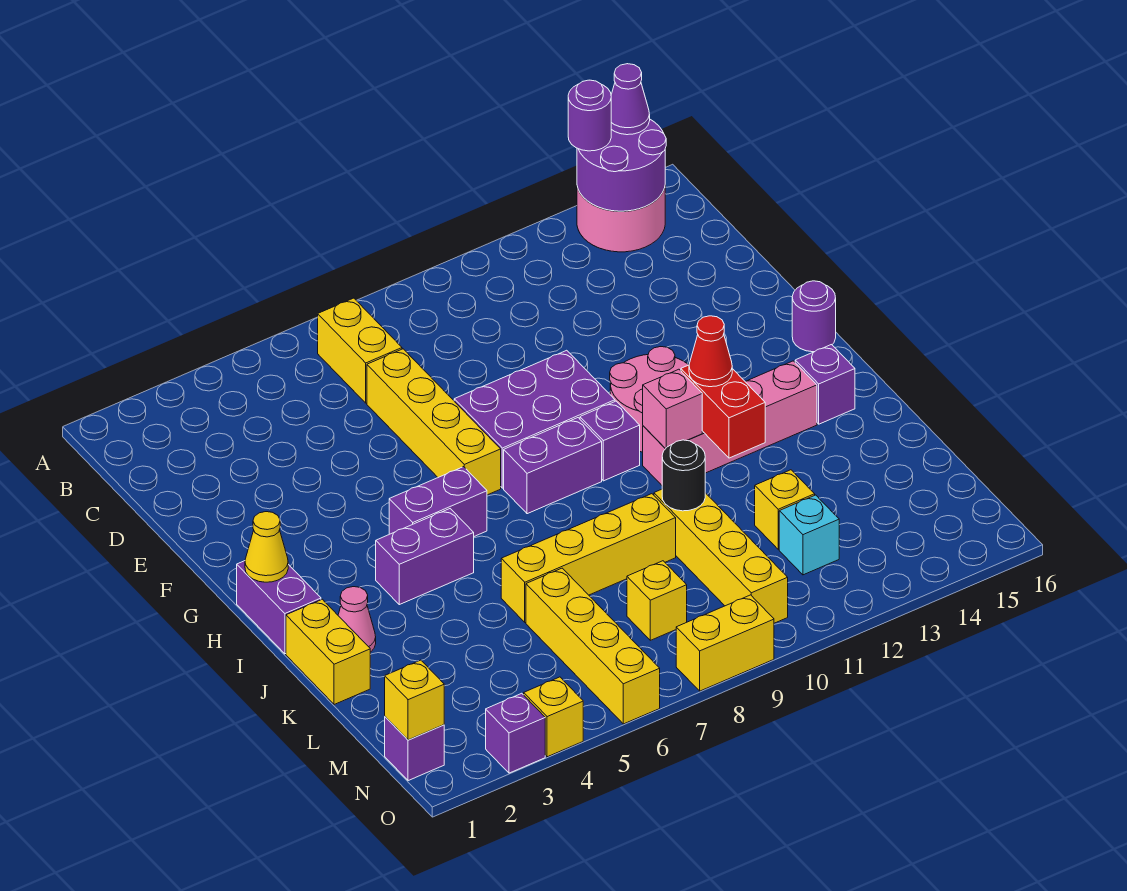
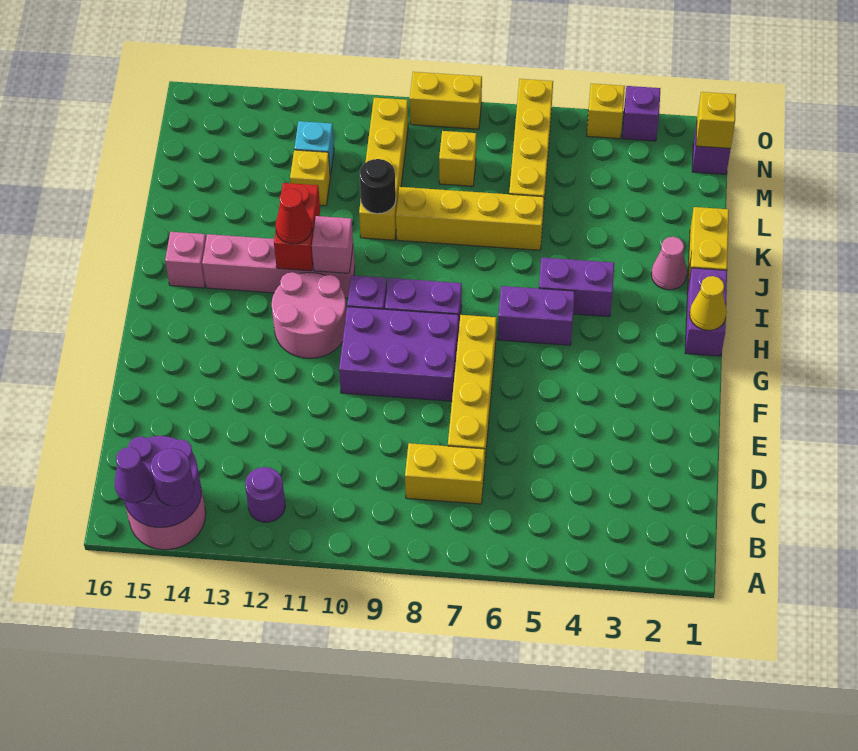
yellow brick B7:C7 level 1 -> yellow brick C7:C8 level 1
purple round brick G16 level 1 -> purple round brick B12 level 1
purple brick I15 level 1 -> pink brick I15 level 1

